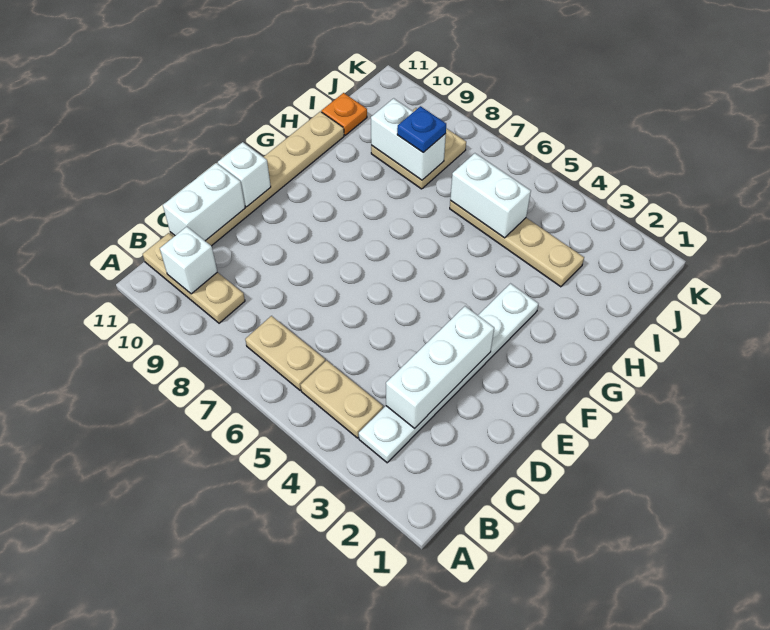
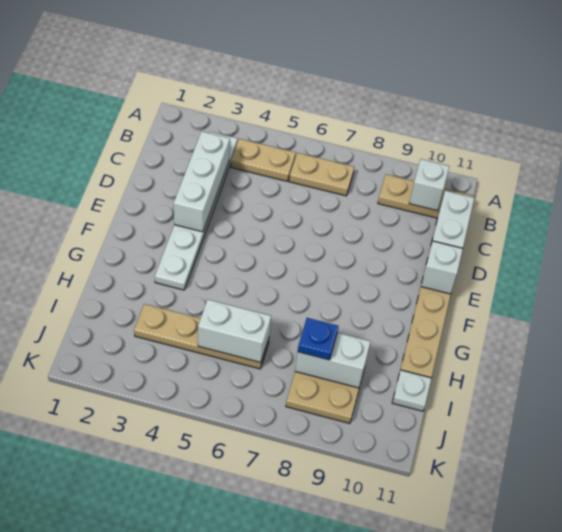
orange plate I11 level 1 -> white plate I11 level 1

